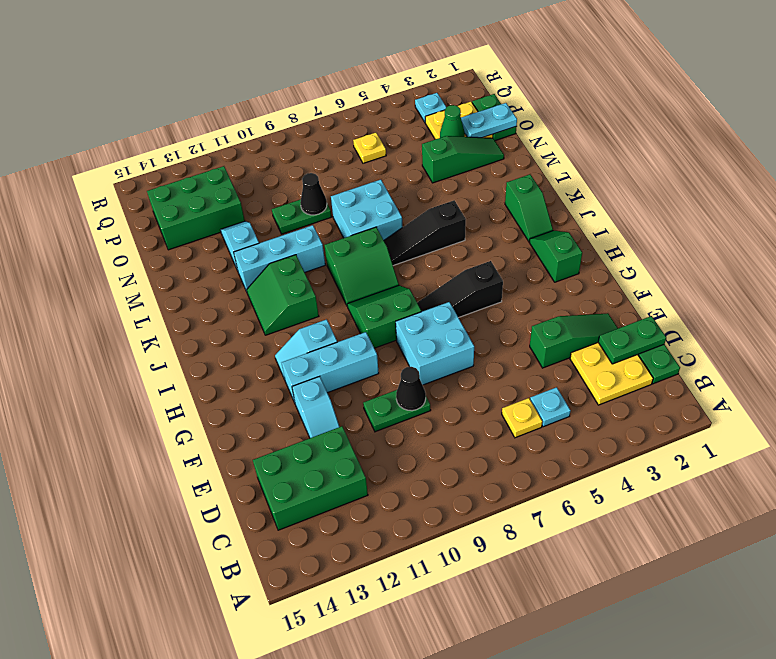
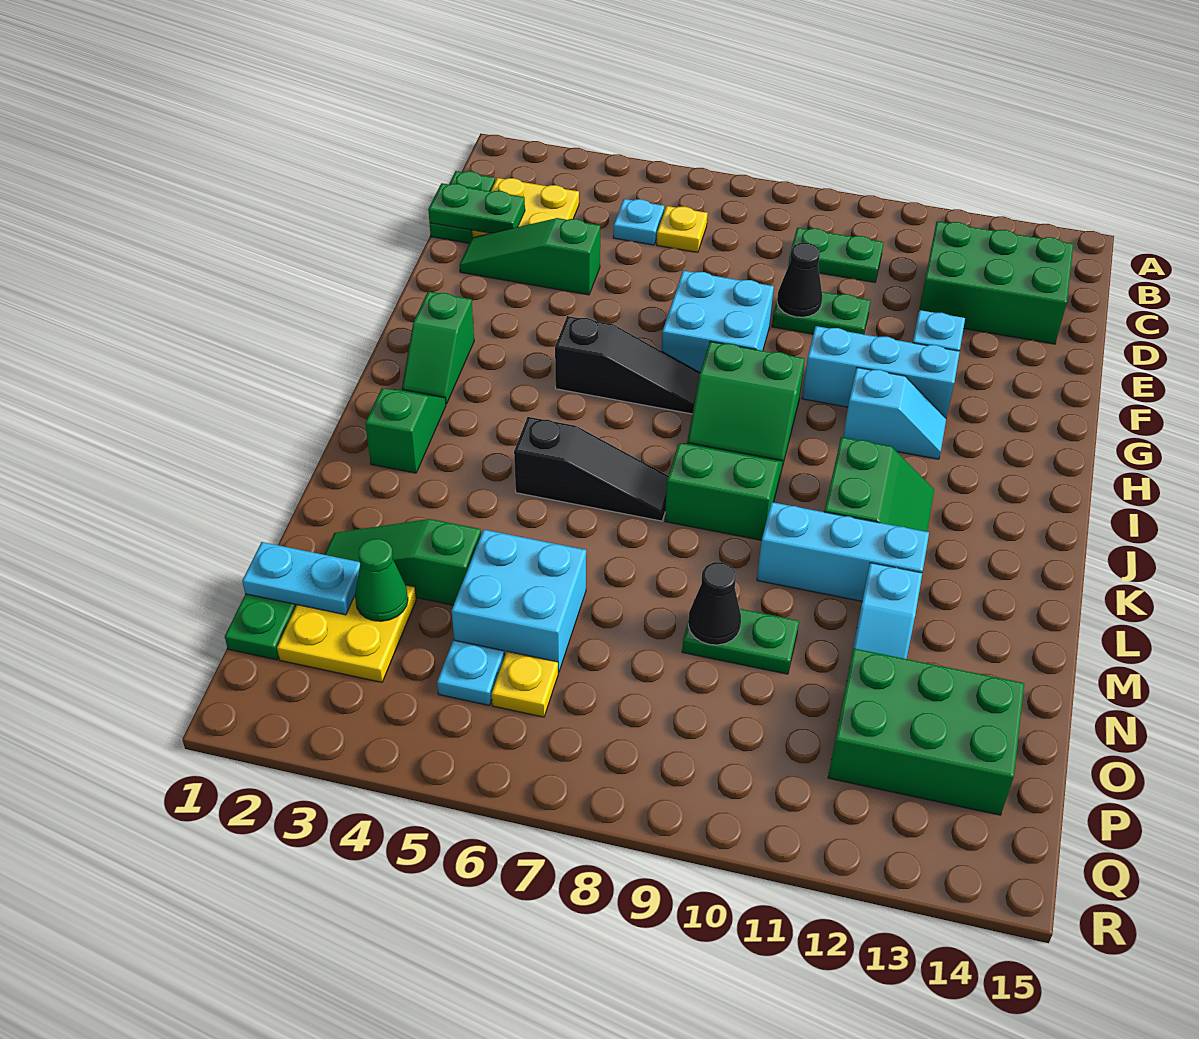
none -> green plate C9:C10 level 1
cyan brick L7:M8 level 1 -> cyan brick N5:O6 level 1
cyan plate Q3 level 1 -> cyan plate P5 level 1

